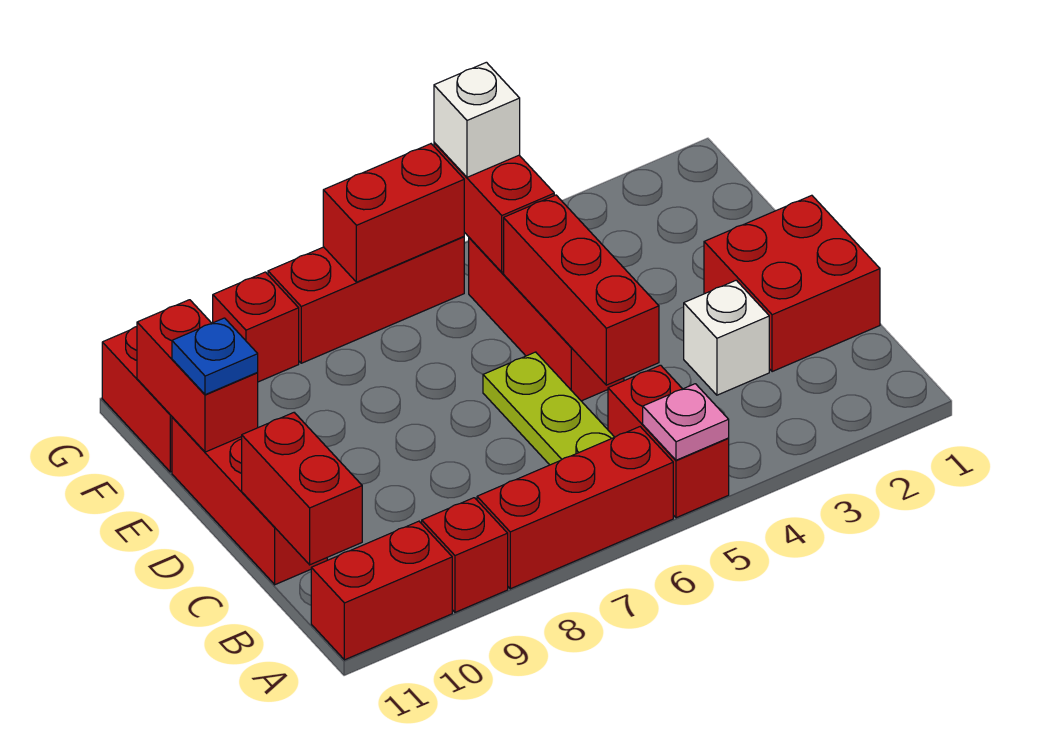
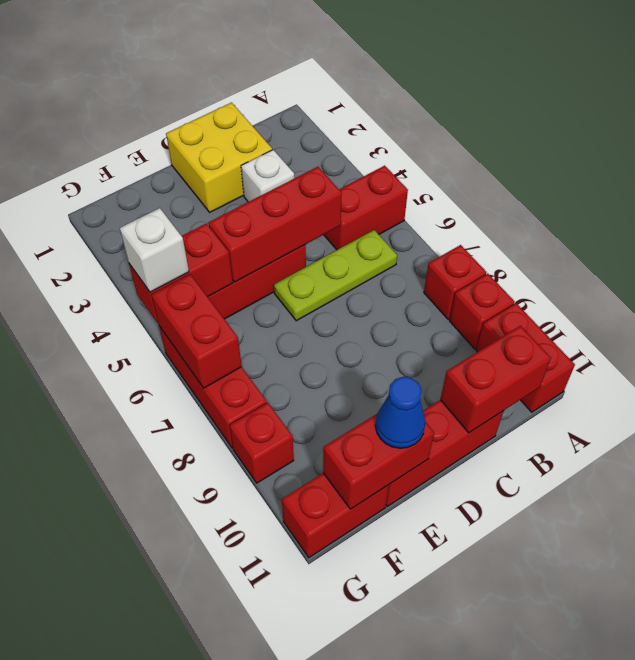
pink plate A5 level 2 -> none
red brick A6:A8 level 1 -> red brick A8 level 1
red brick C1:D2 level 1 -> yellow brick C1:D2 level 1
blue plate E11 level 3 -> blue cone E11 level 3

